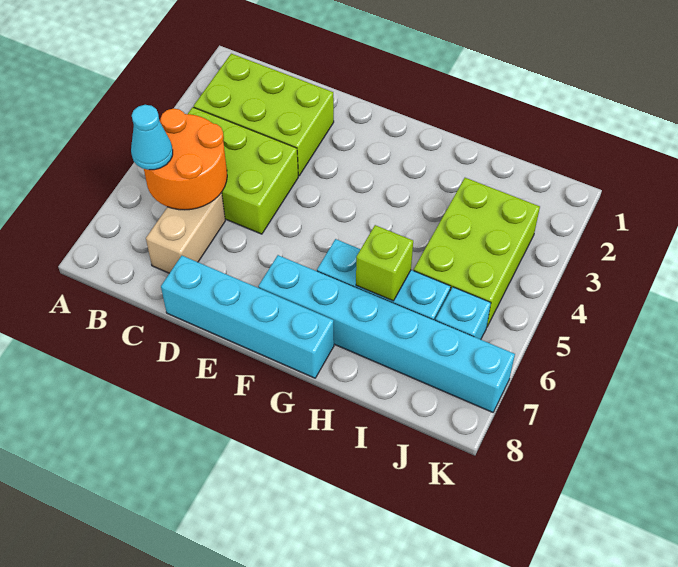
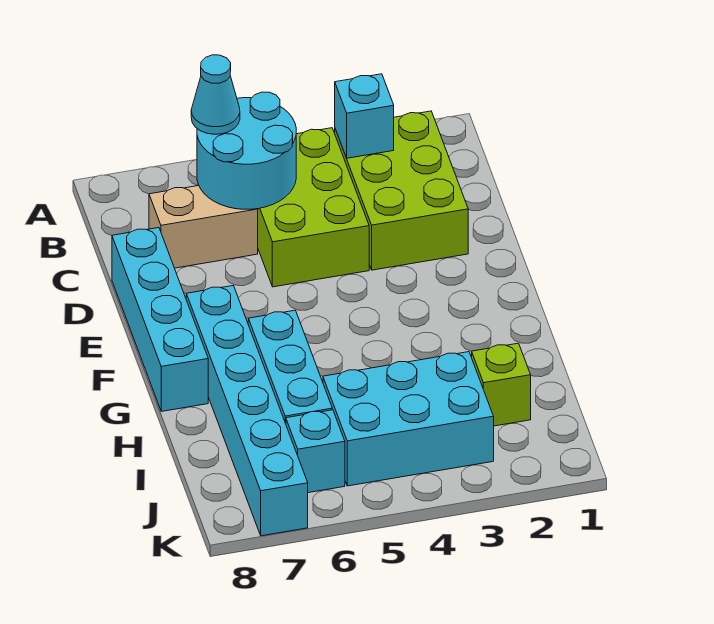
none -> cyan brick B3 level 2
orange round brick B5:C6 level 2 -> cyan round brick B5:C6 level 2
lime brick H6 level 2 -> lime brick I2 level 1
lime brick I3:J5 level 1 -> cyan brick I3:J5 level 1

